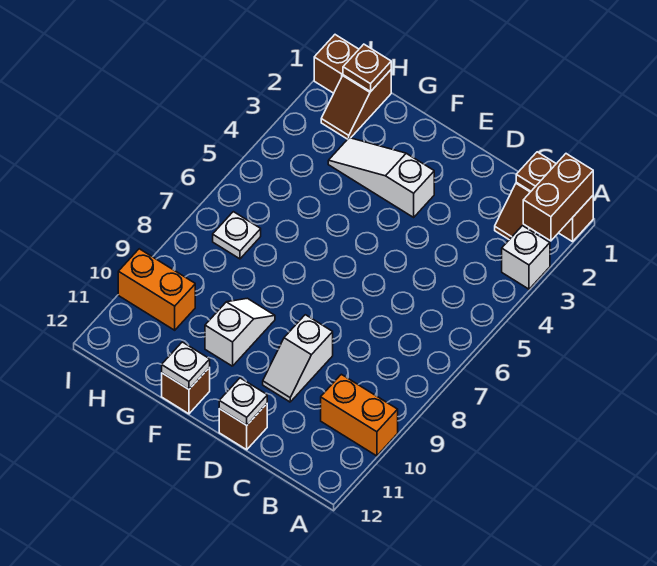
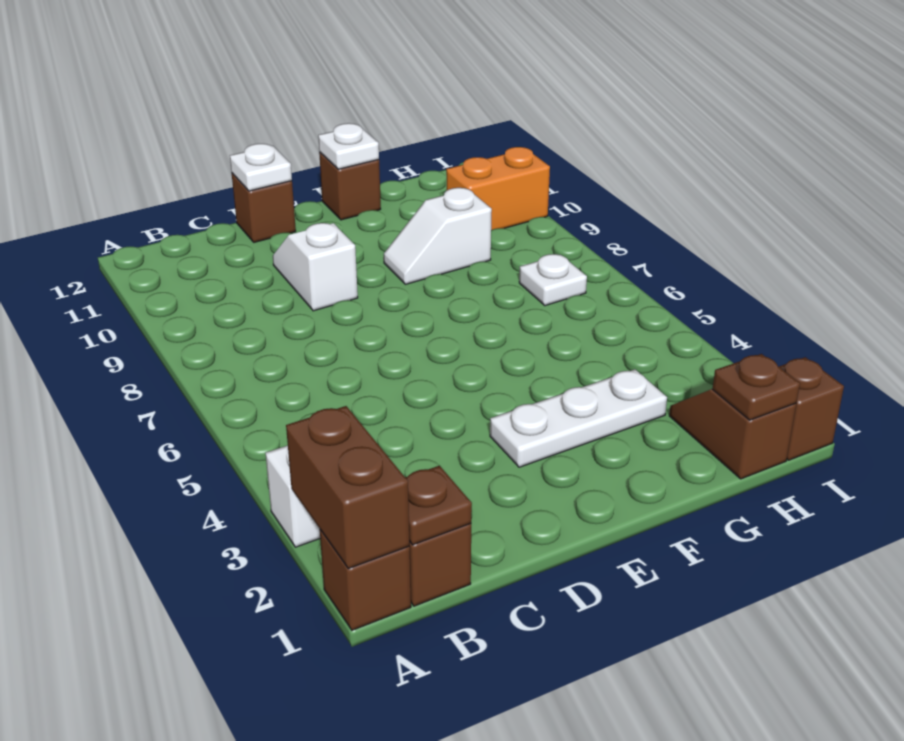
orange brick A10:B10 level 1 -> none
white slope E3:G3 level 1 top E -> white plate E3:G3 level 1
white slope F9:F10 level 1 top 10 -> white slope F9:G9 level 1 top G

